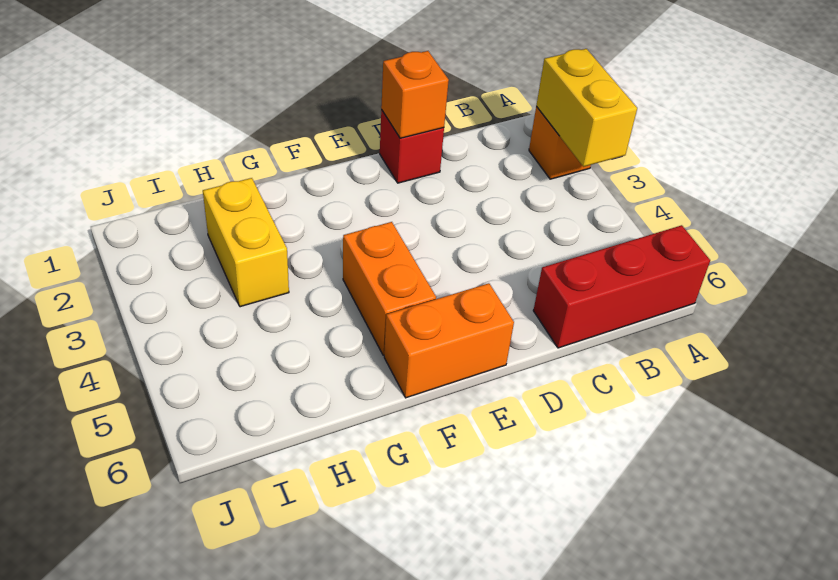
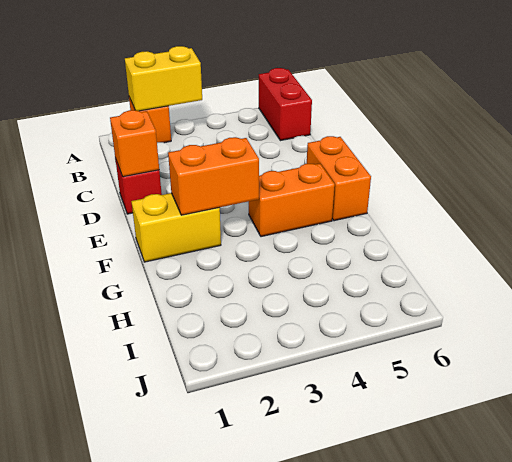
red brick A6:C6 level 1 -> red brick A6:B6 level 1
none -> orange brick F2:F3 level 2
yellow brick H2:H3 level 1 -> yellow brick F1:F2 level 1

